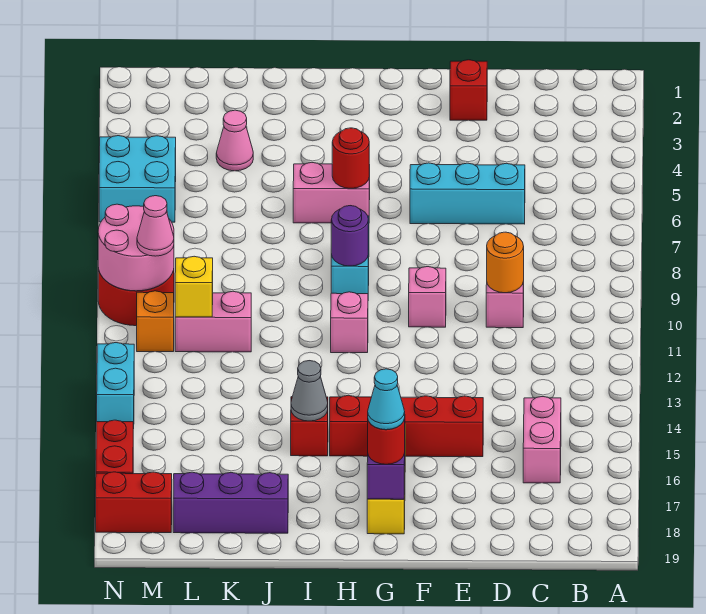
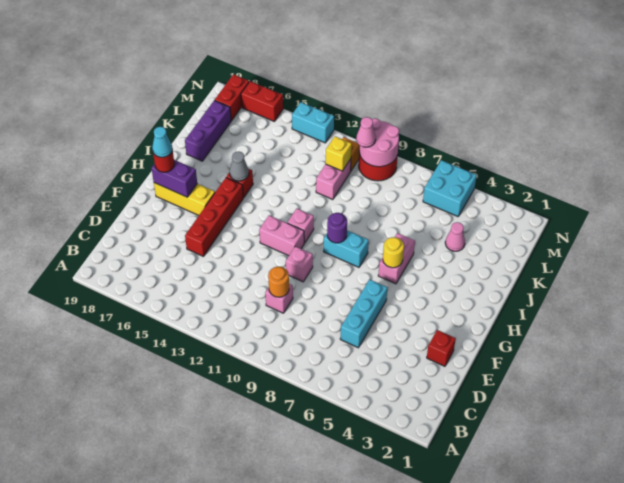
pink brick C15:C16 level 1 -> pink brick G11:G12 level 1
red round brick H6 level 2 -> yellow round brick H6 level 2

